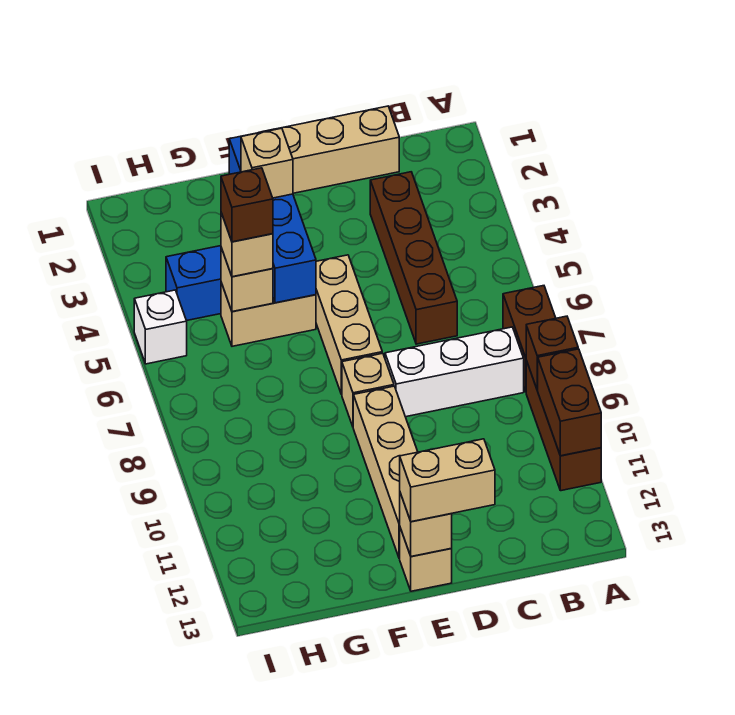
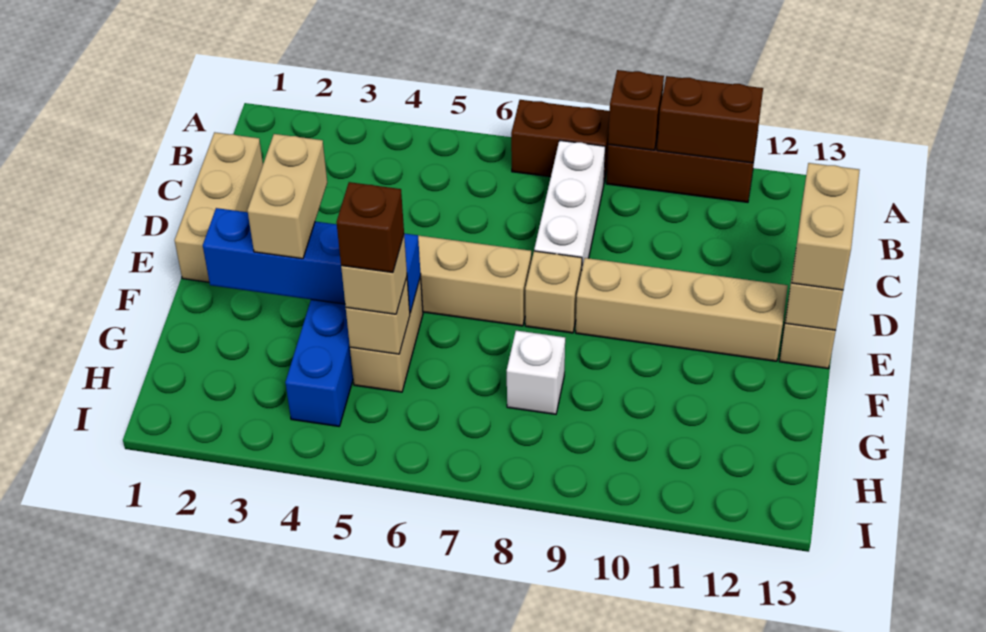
brown brick C3:C6 level 1 -> none
tan brick F3 level 3 -> tan brick E3:F3 level 3
white brick I5 level 1 -> white brick G8 level 1

